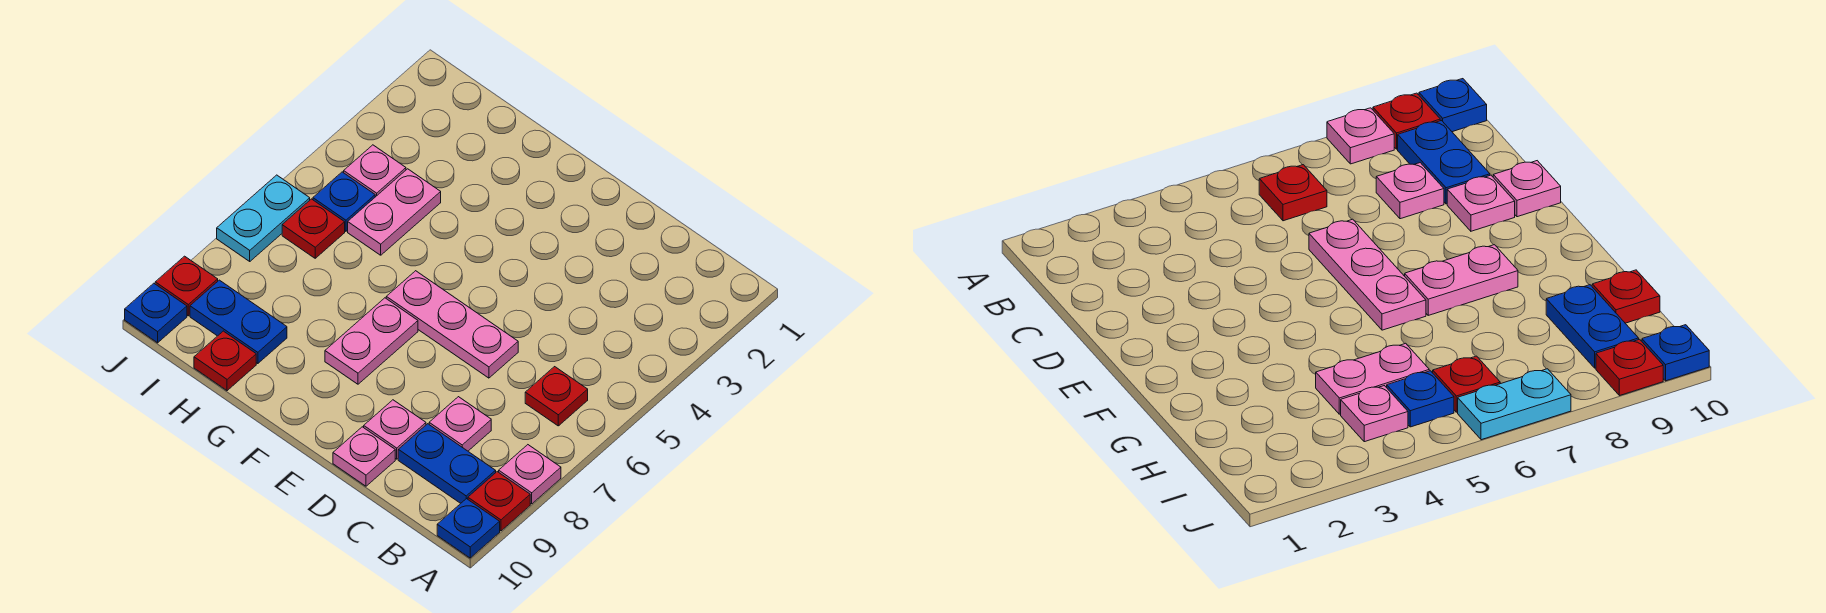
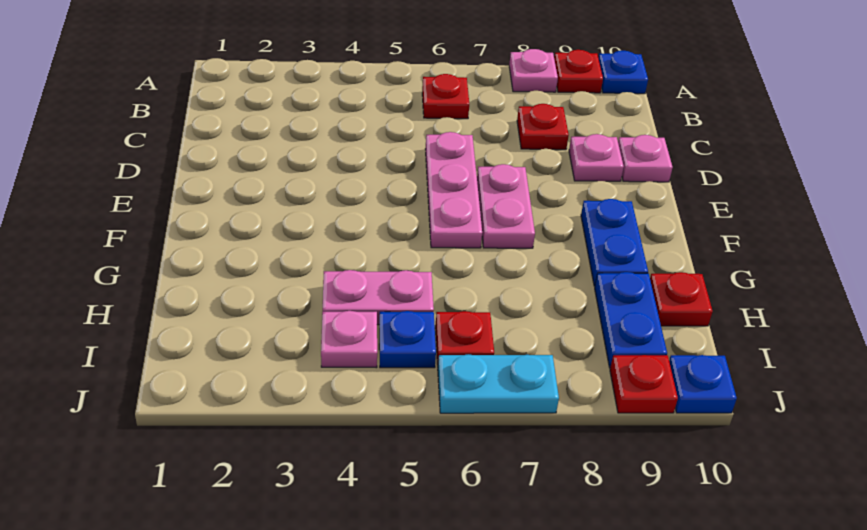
blue plate B9:C9 level 1 -> blue plate F9:G9 level 1
pink plate C8 level 1 -> red plate C8 level 1
pink plate F7:F8 level 1 -> pink plate E7:F7 level 1

